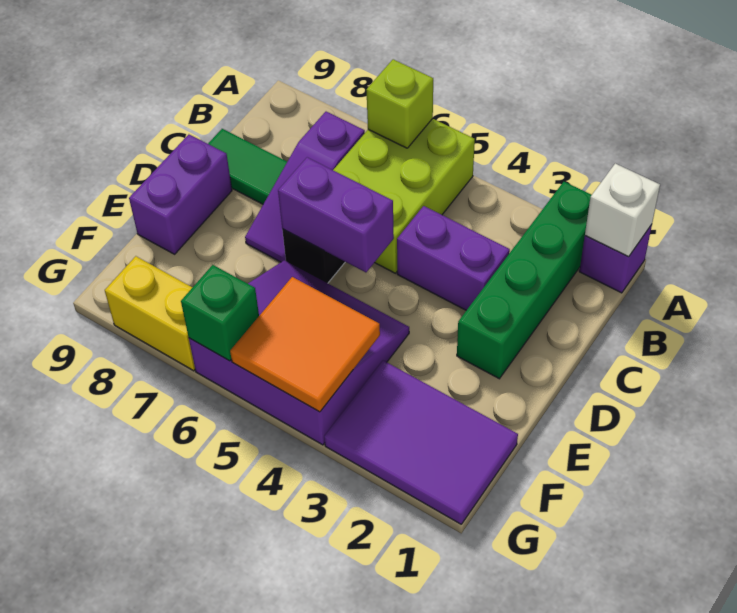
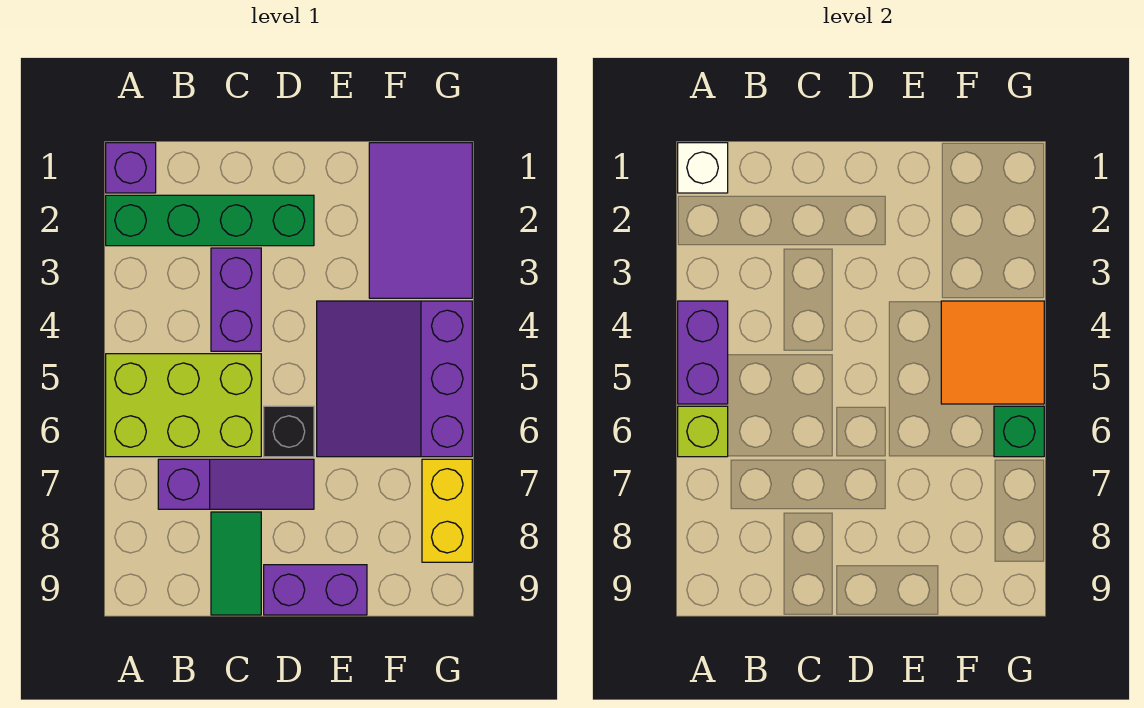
purple brick D5:D6 level 2 -> purple brick A4:A5 level 2

